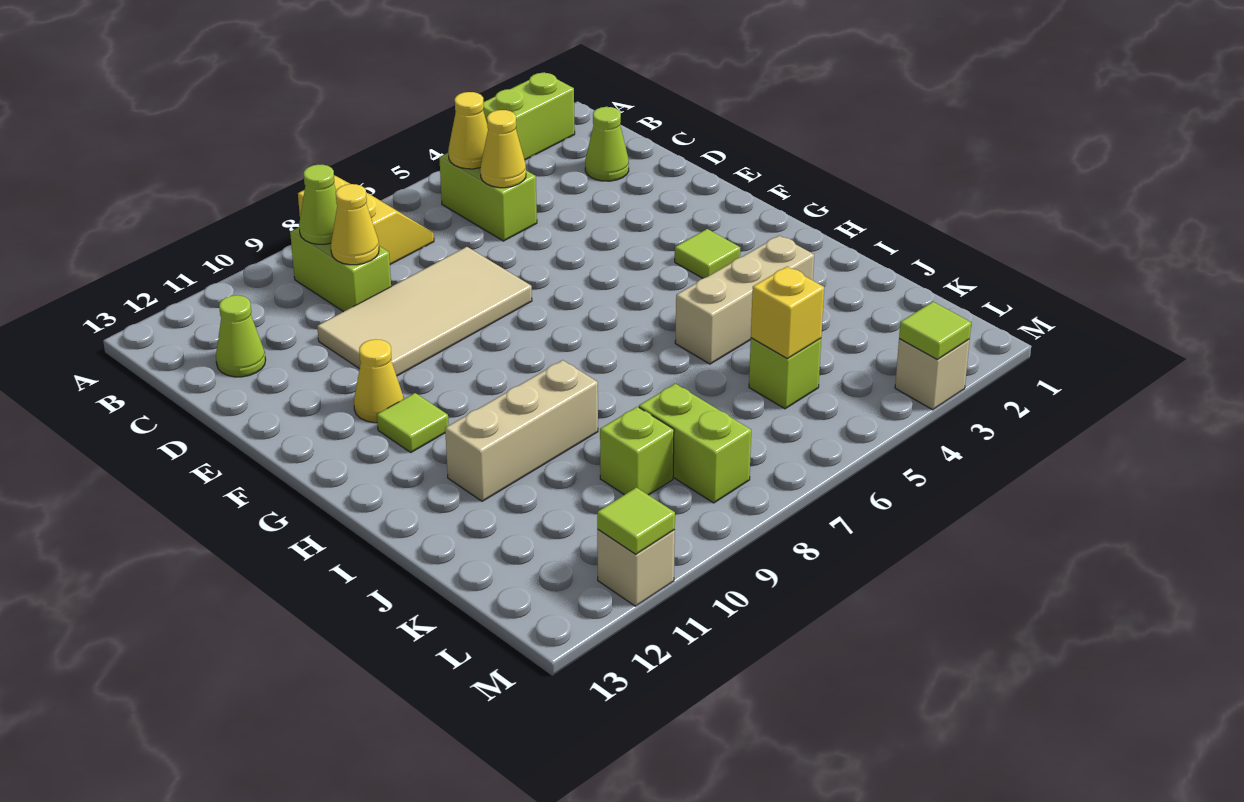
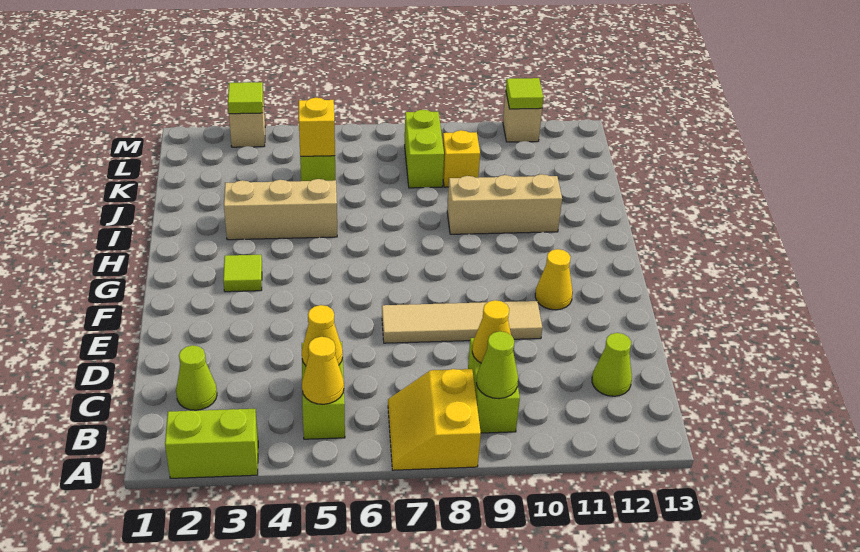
tan tile D7:E10 level 1 -> tan tile E7:E10 level 1
lime tile G11 level 1 -> none
lime brick K9 level 1 -> yellow brick K9 level 1

